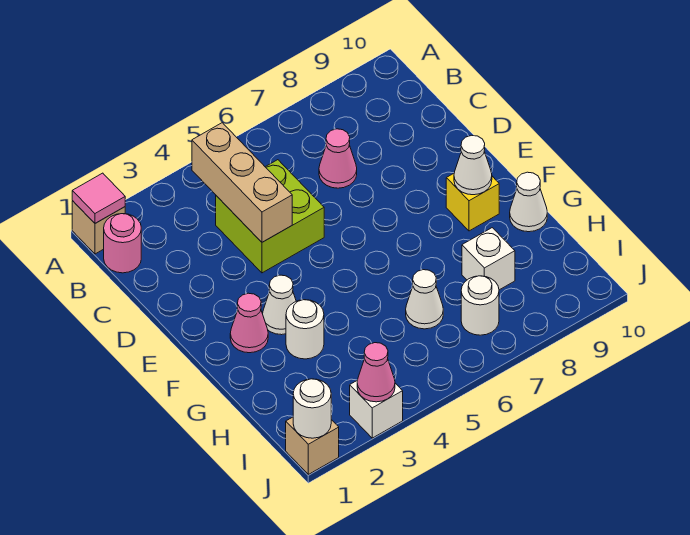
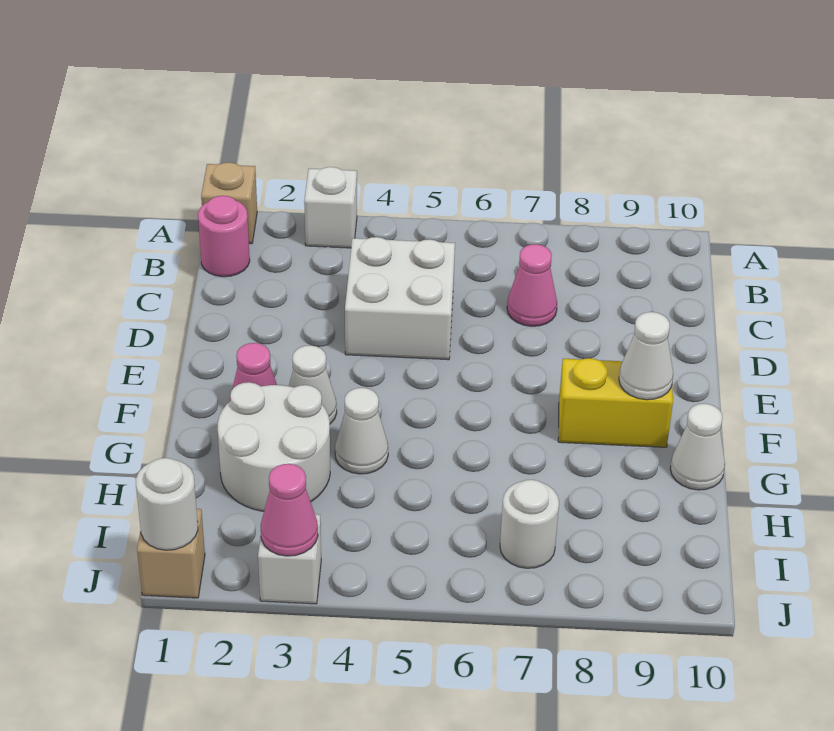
pink tile A1 level 2 -> none
tan brick B4:D4 level 2 -> none
lime brick C4:D5 level 1 -> white brick C4:D5 level 1
yellow brick F9 level 1 -> yellow brick F8:F9 level 1
white round brick G3 level 1 -> white round brick G2:H3 level 1
white cone H6 level 1 -> white cone G4 level 1
white brick H8 level 1 -> white brick A3 level 1

